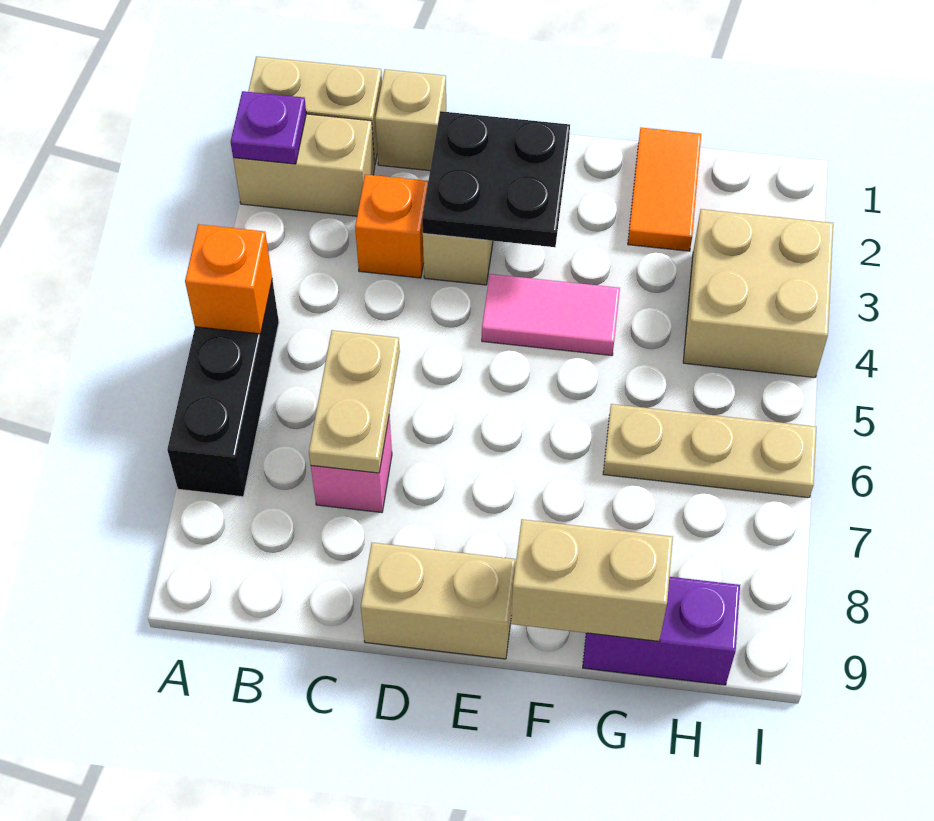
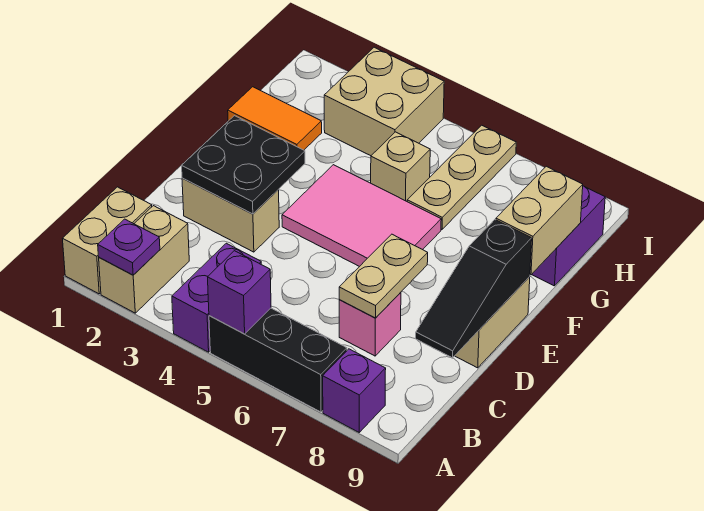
none -> purple brick A4:B4 level 1
orange brick A5 level 2 -> purple brick A5 level 2
none -> purple brick A8 level 1
tan brick C1 level 1 -> tan brick G5 level 1
orange brick C3 level 1 -> none
tan plate C6:C7 level 2 -> tan plate C7:D7 level 2
none -> black slope C9:E9 level 2 top E
pink tile E4:F4 level 1 -> pink tile E4:F6 level 1

